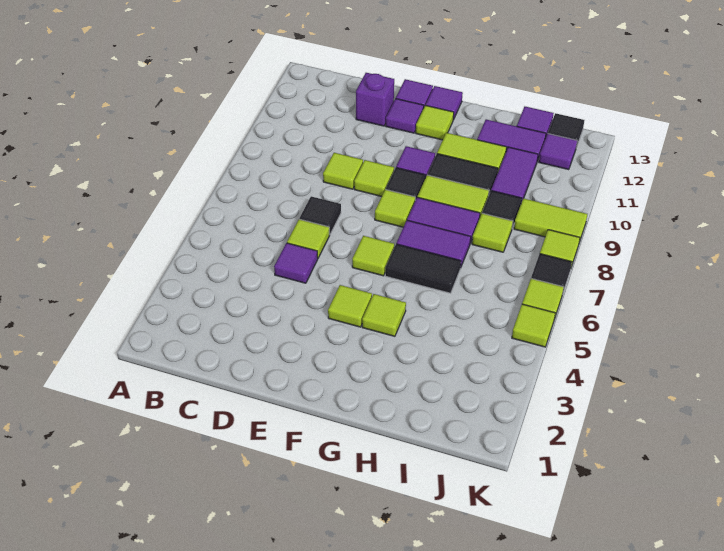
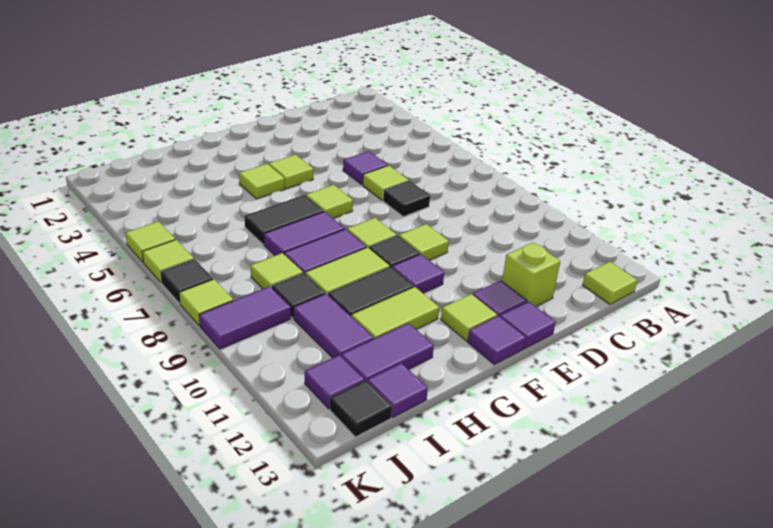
lime tile D9 level 1 -> lime tile B13 level 1
purple brick D12 level 1 -> lime brick D12 level 1
lime tile J9:K9 level 1 -> purple tile J9:K9 level 1

